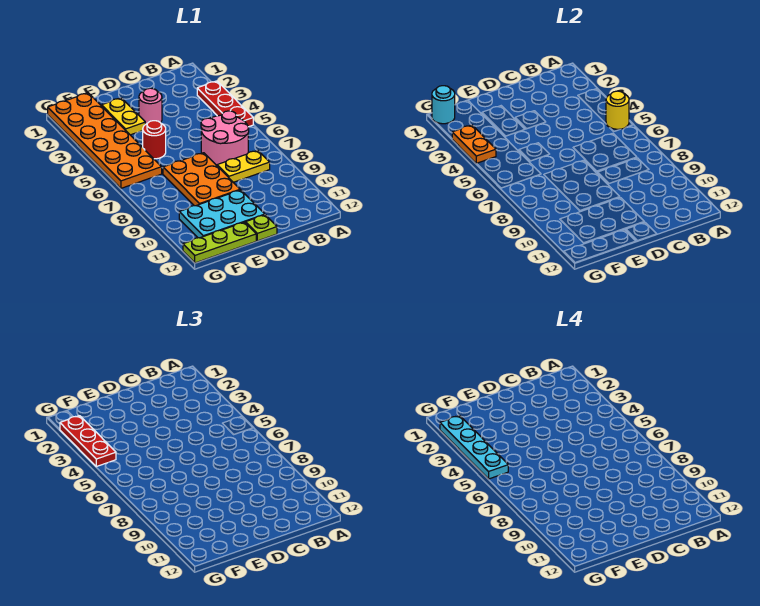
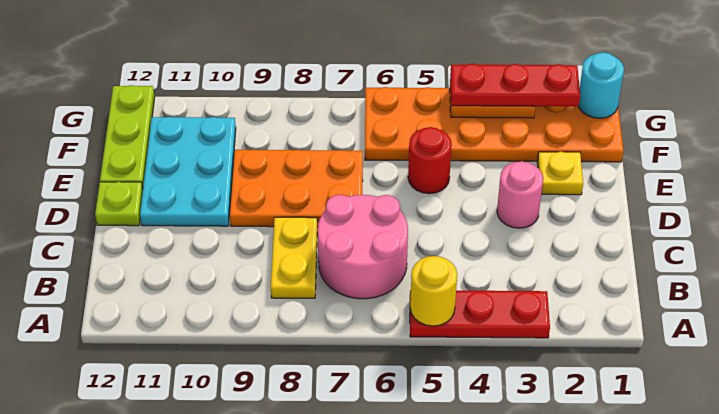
yellow plate E2:E3 level 1 -> yellow plate E2 level 1
cyan plate G2:G5 level 4 -> none

